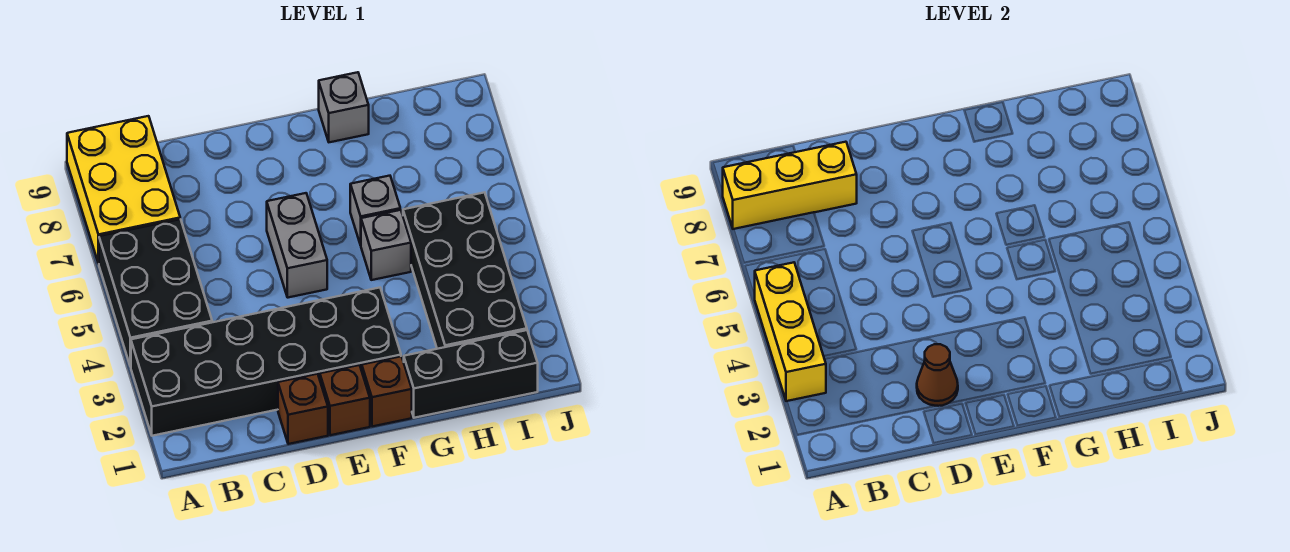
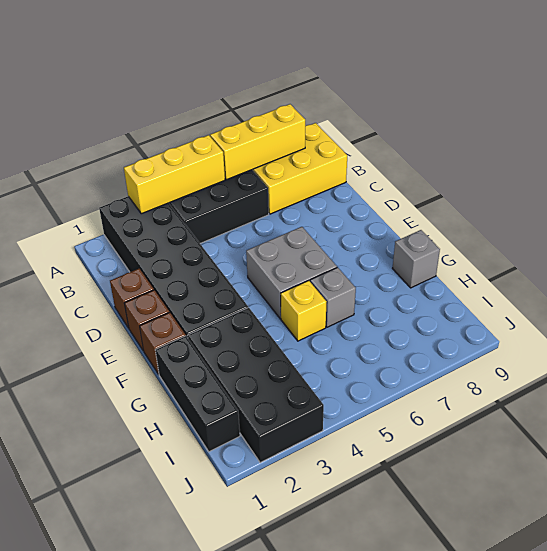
yellow brick A8:C8 level 2 -> yellow brick A6:A8 level 2
brown cone D2 level 2 -> none
grey brick E5:E6 level 1 -> grey brick E5:F6 level 1
grey brick G5 level 1 -> yellow brick G5 level 1
black brick H2:I5 level 1 -> black brick G2:J3 level 1

